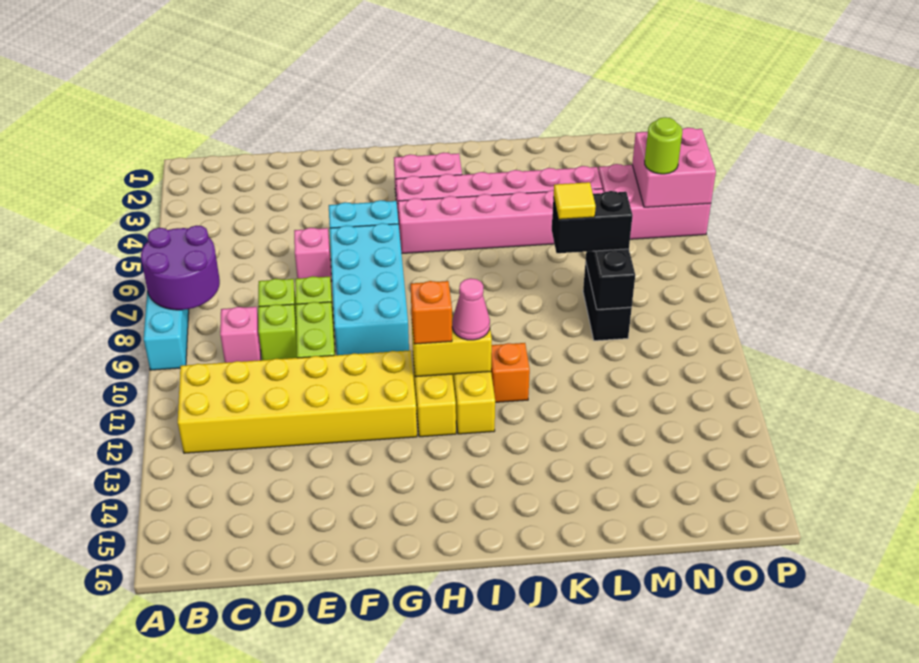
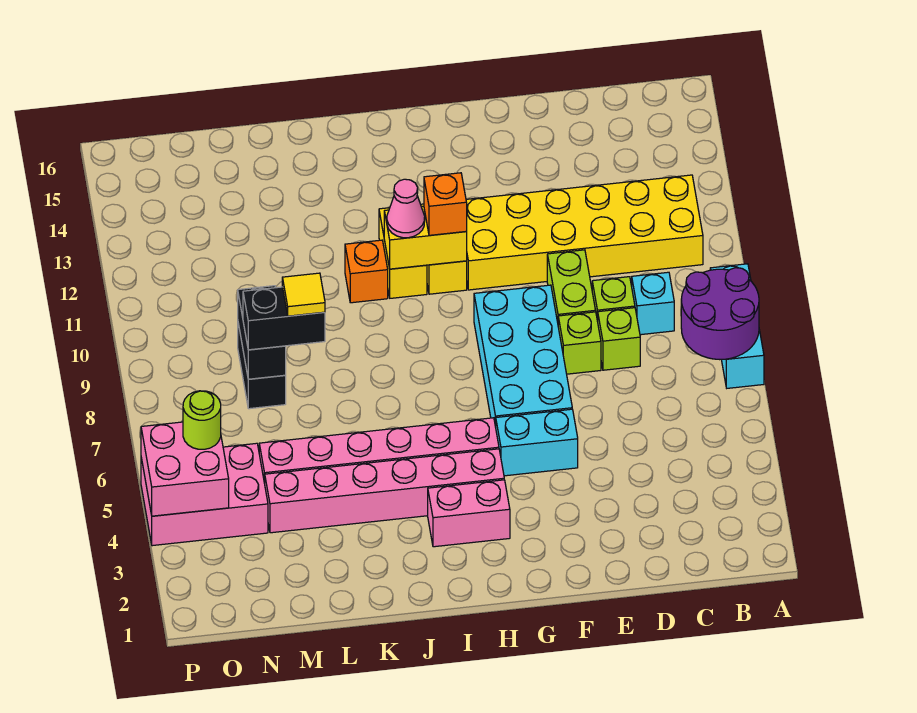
pink brick C9 level 1 -> cyan brick C9 level 1
pink brick E6 level 1 -> none

